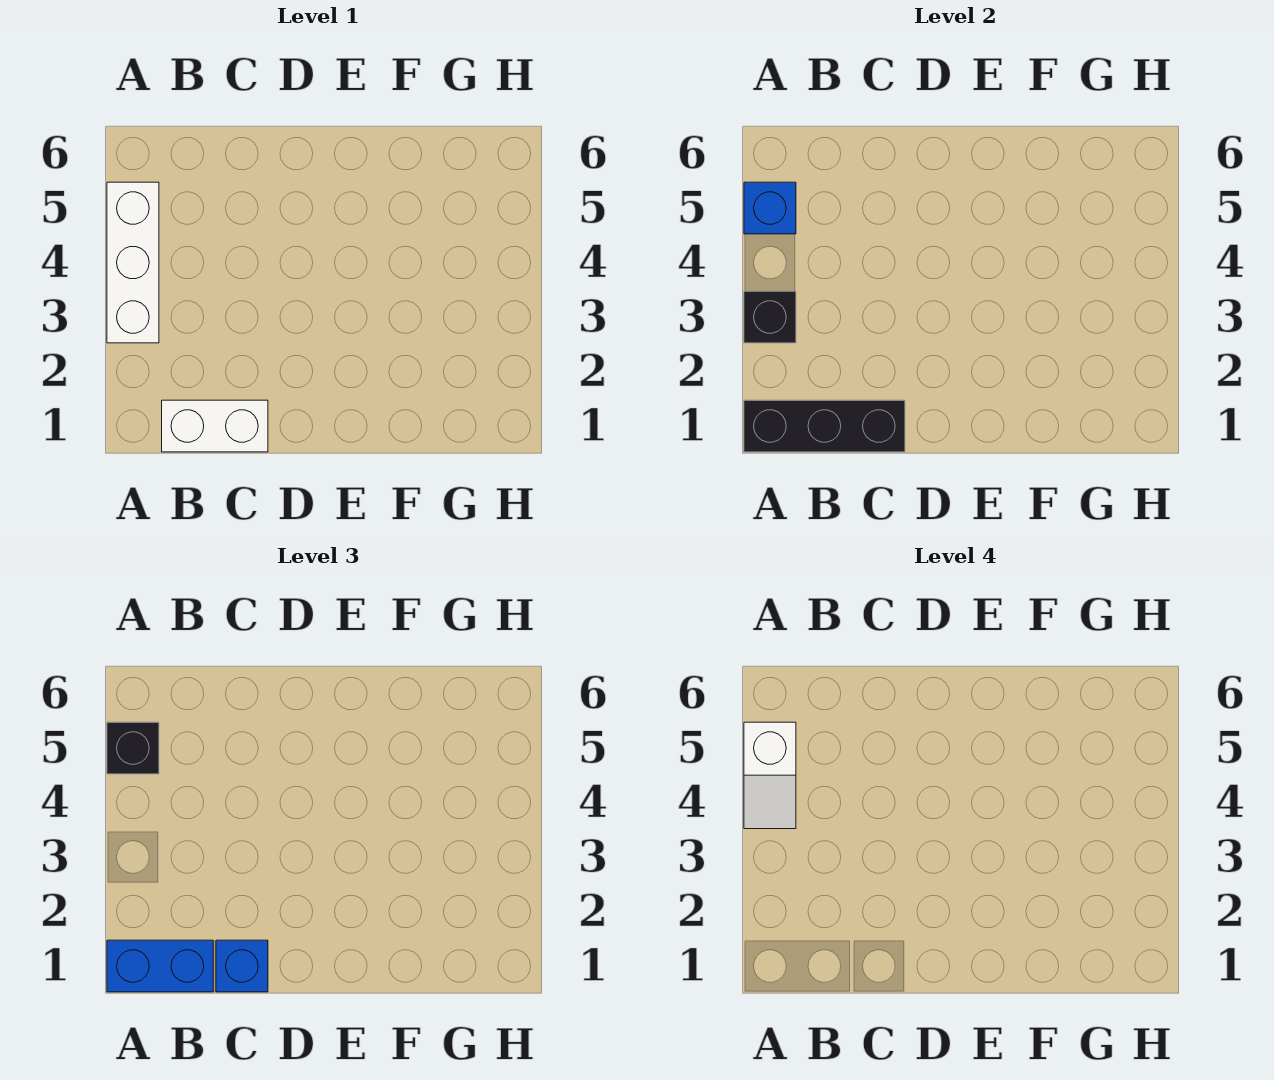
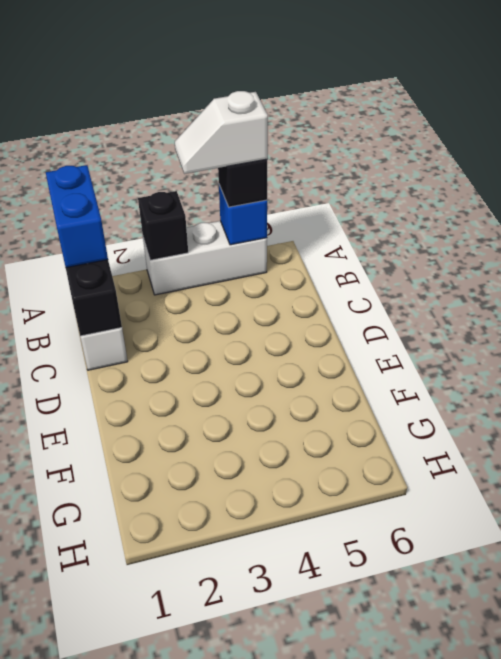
blue brick C1 level 3 -> none

